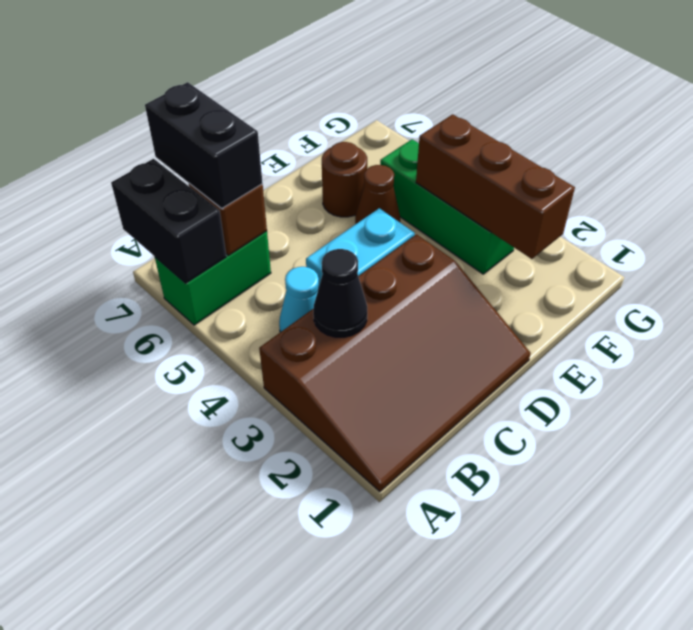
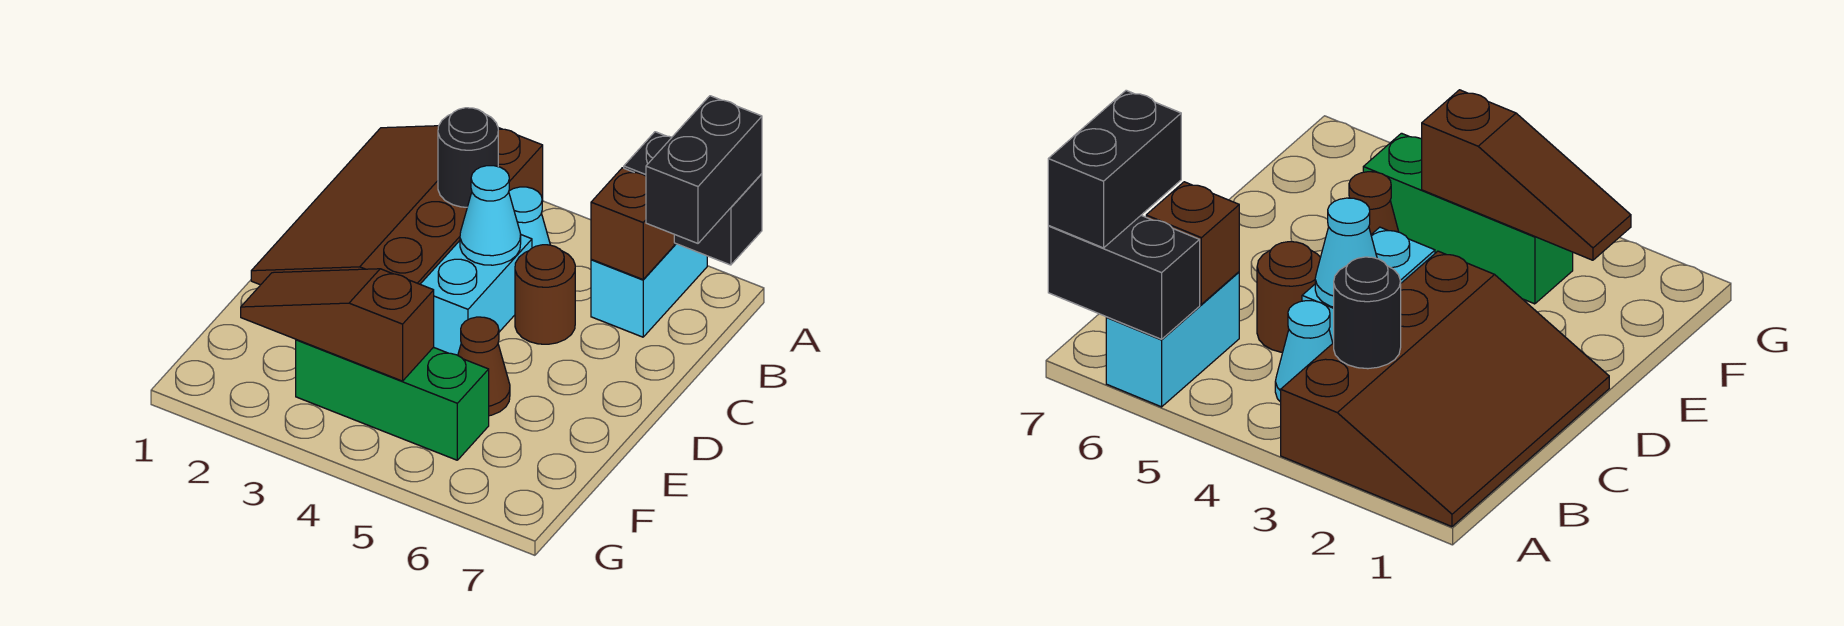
green brick A6:B6 level 1 -> cyan brick A6:B6 level 1
black cone B3 level 2 -> black round brick B3 level 2
black brick B6:B7 level 3 -> black brick A7:B7 level 3
none -> cyan cone C4 level 2
brown round brick E6 level 1 -> brown round brick C5 level 1
brown brick F2:F4 level 2 -> brown slope F2:F4 level 2 top 4

